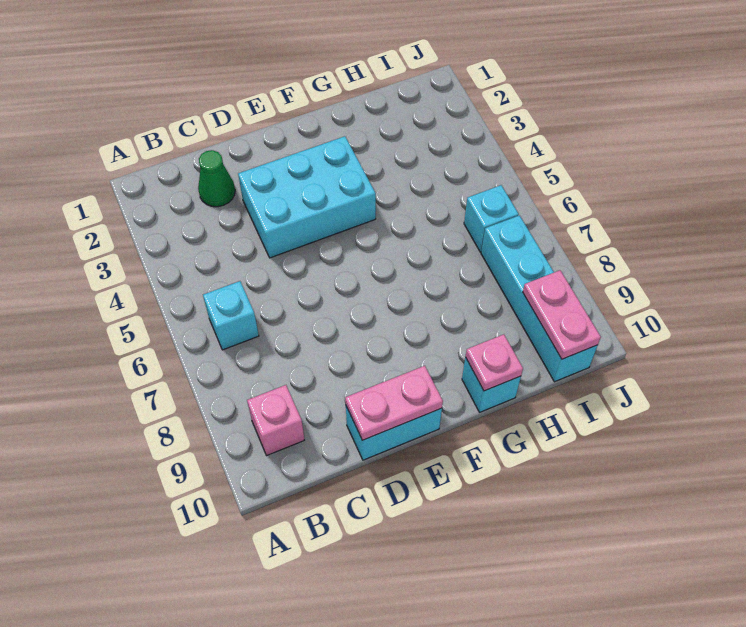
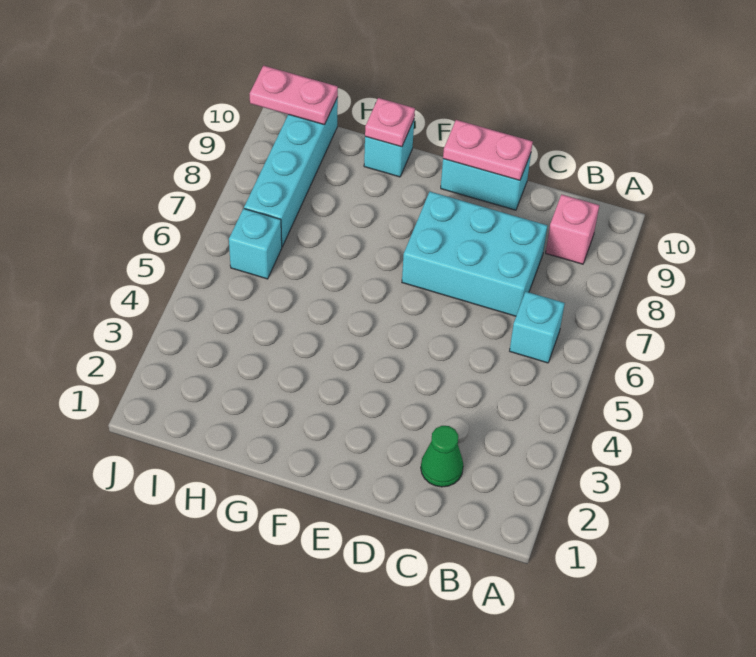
cyan brick D3:F4 level 1 -> cyan brick C7:E8 level 1
pink plate I9:I10 level 2 -> pink plate I10:J10 level 2

